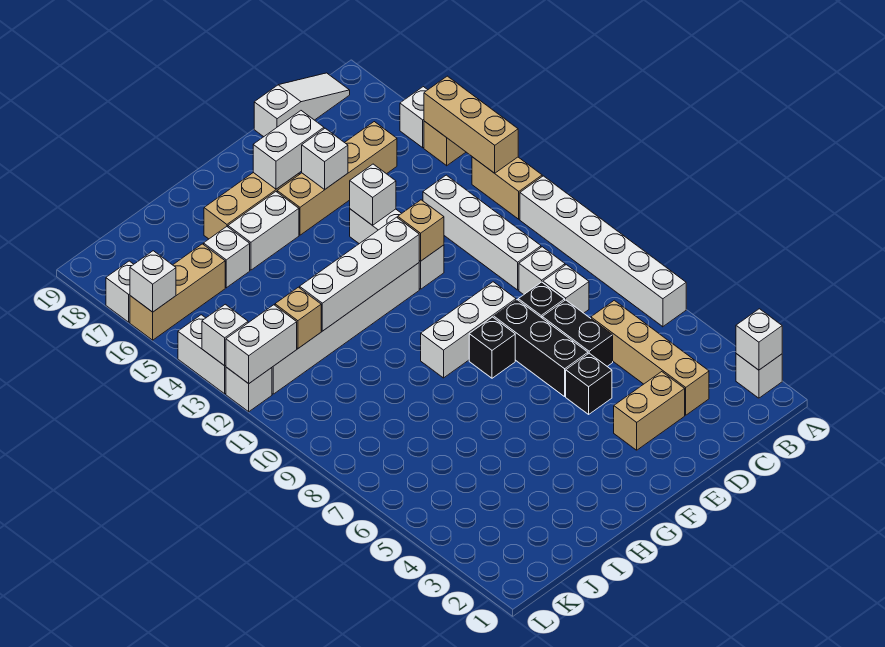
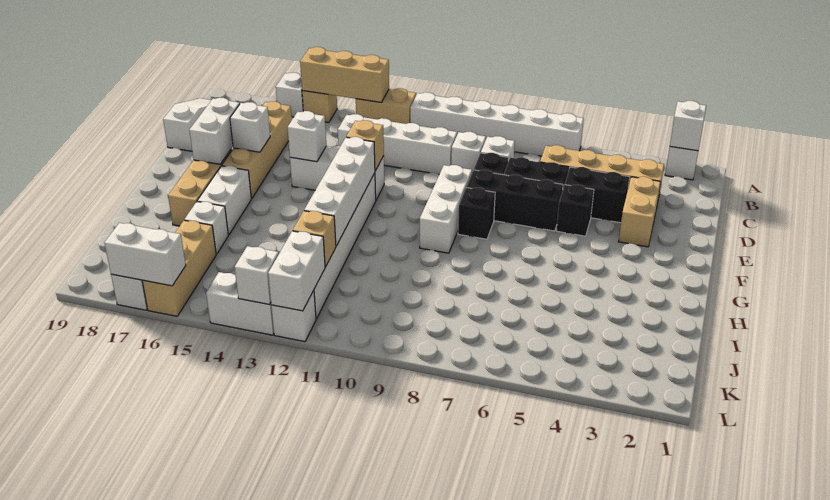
none -> black brick D4:D5 level 1
white brick L16 level 2 -> white brick L16:L17 level 2

